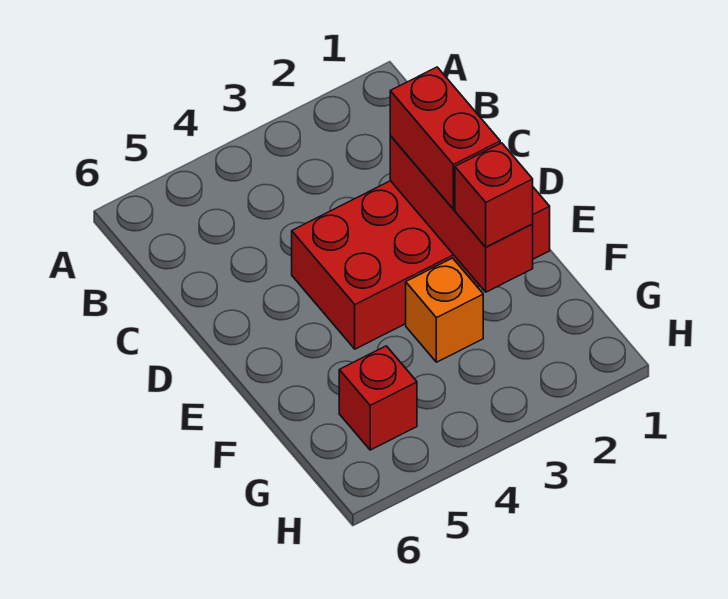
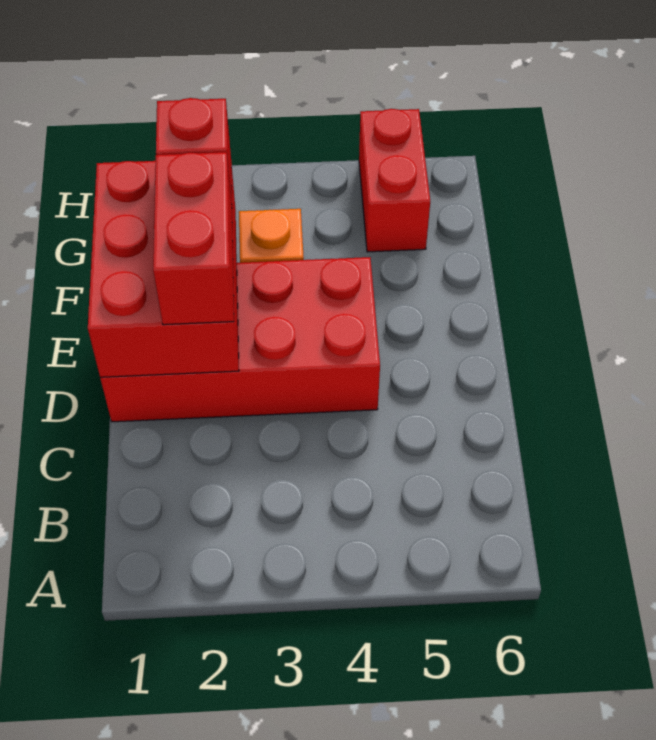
red brick D2:F2 level 2 -> red brick D1:F2 level 2
red brick G5 level 1 -> red brick G5:H5 level 1

